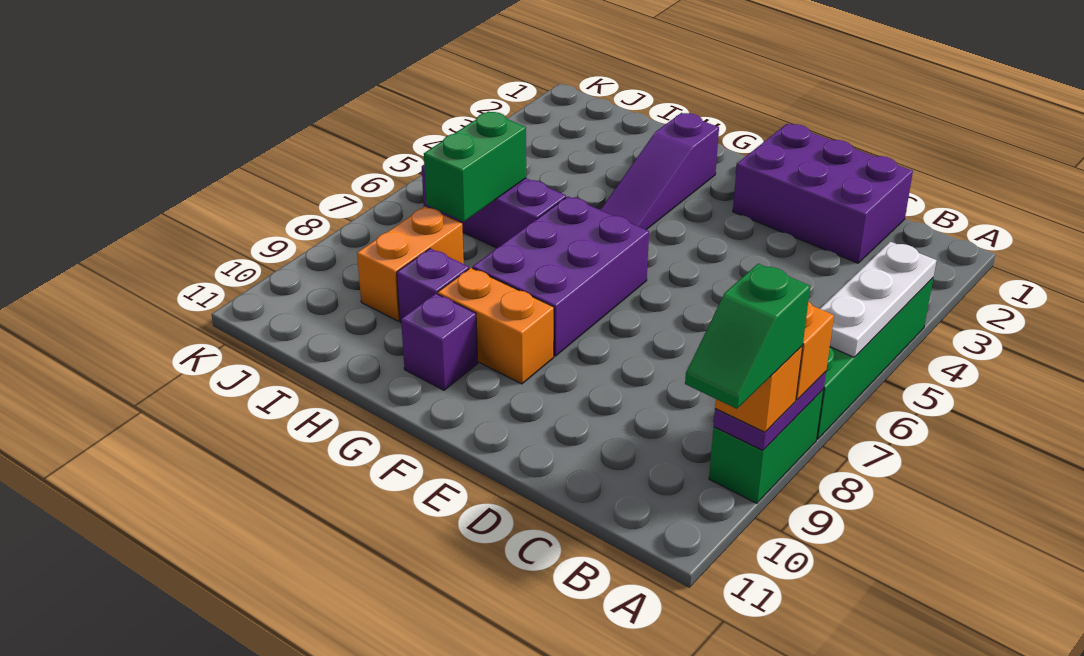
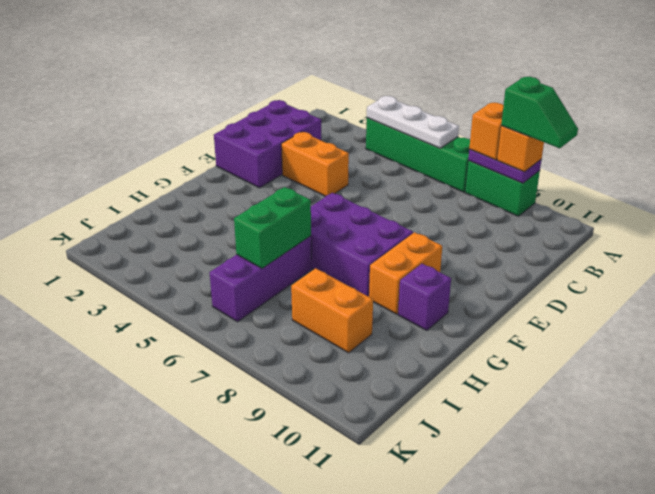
none -> orange brick D3:D4 level 1
purple slope G2:G4 level 1 top 2 -> none
purple brick H9 level 1 -> none
green brick I6:I7 level 2 -> green brick H6:I6 level 2

